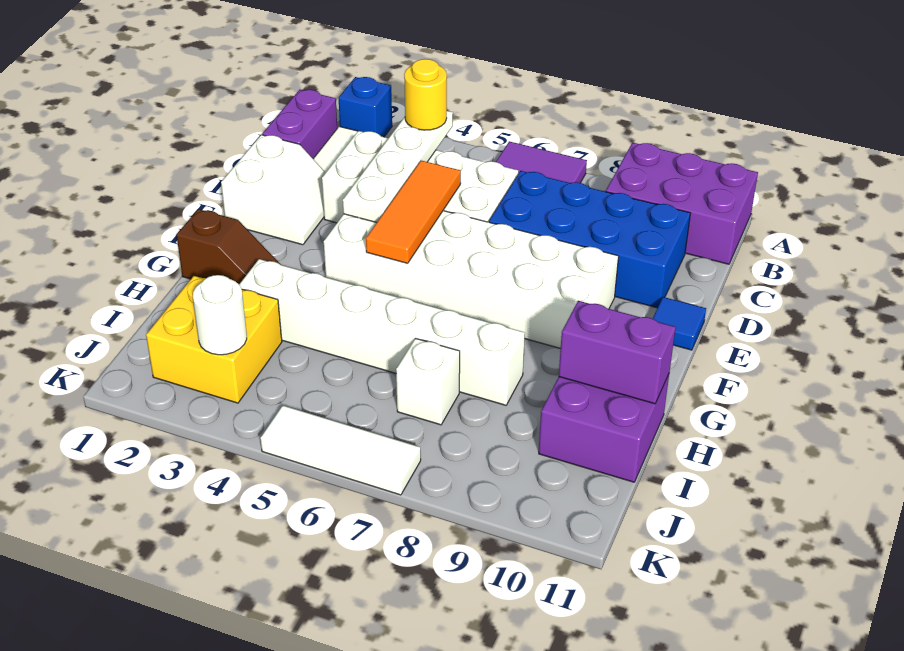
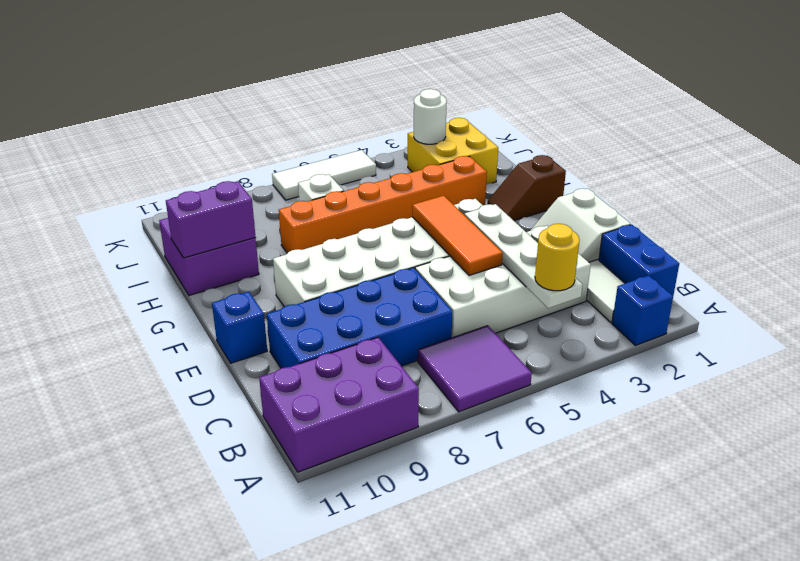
purple brick B1:C1 level 1 -> blue brick B1:C1 level 1
blue tile E11 level 1 -> blue brick E11 level 1
white brick H3:H8 level 1 -> orange brick H3:H8 level 1

